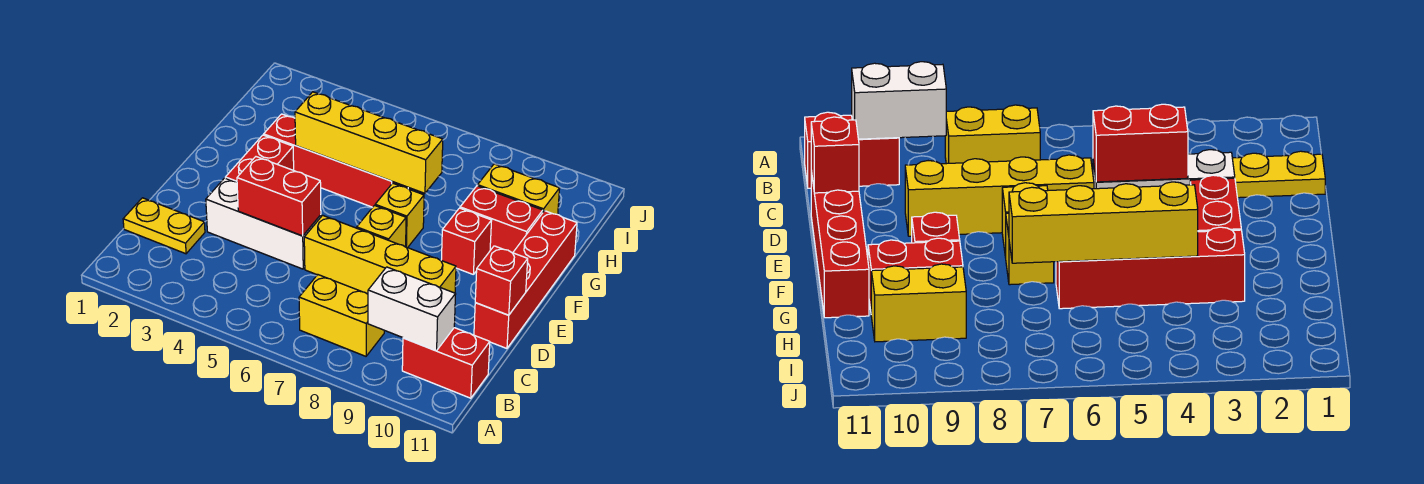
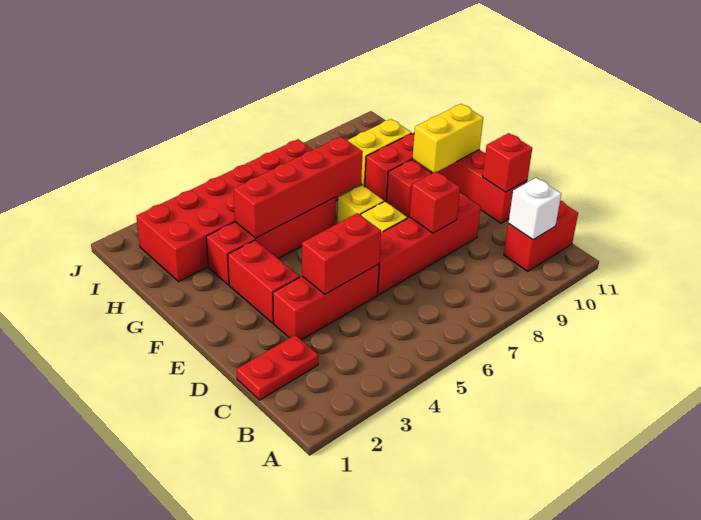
yellow brick B7:B8 level 1 -> yellow brick F10:F11 level 2
white brick B9:B10 level 2 -> white brick B10 level 2
yellow plate C1:C2 level 1 -> red plate C1:C2 level 1
white brick D3:D5 level 1 -> red brick D3:D5 level 1
yellow brick D6:D9 level 1 -> red brick D6:D9 level 1
none -> red brick D8 level 2
yellow brick G4:G7 level 2 -> red brick G4:G7 level 2
none -> red brick H2:I7 level 1

